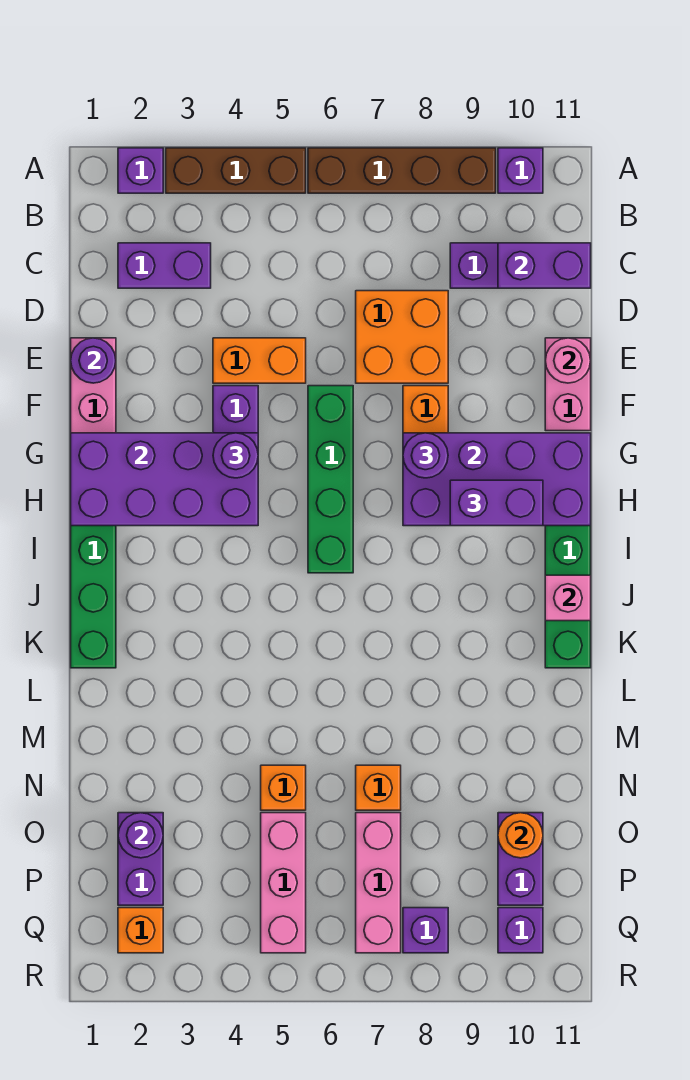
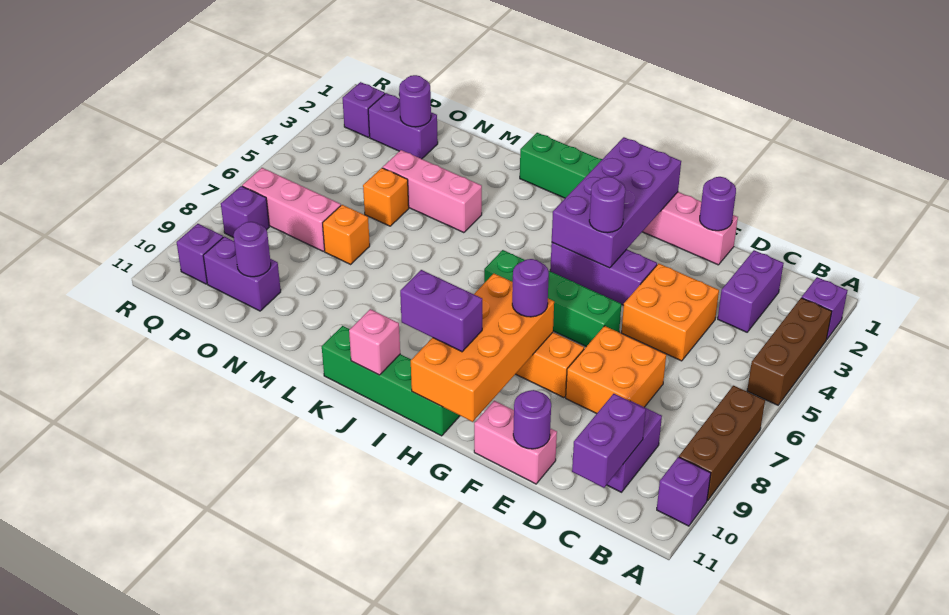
brown brick A6:A9 level 1 -> brown brick A7:A9 level 1
orange brick E4:E5 level 1 -> orange brick D4:E5 level 1
pink round brick E11 level 2 -> purple round brick E11 level 2
purple brick G8:H11 level 2 -> orange brick G8:H11 level 2
purple brick H9:H10 level 3 -> purple brick H10:I10 level 3
pink brick O5:Q5 level 1 -> pink brick L4:N4 level 1
orange round brick O10 level 2 -> purple round brick O10 level 2
orange brick Q2 level 1 -> purple brick Q2 level 1

